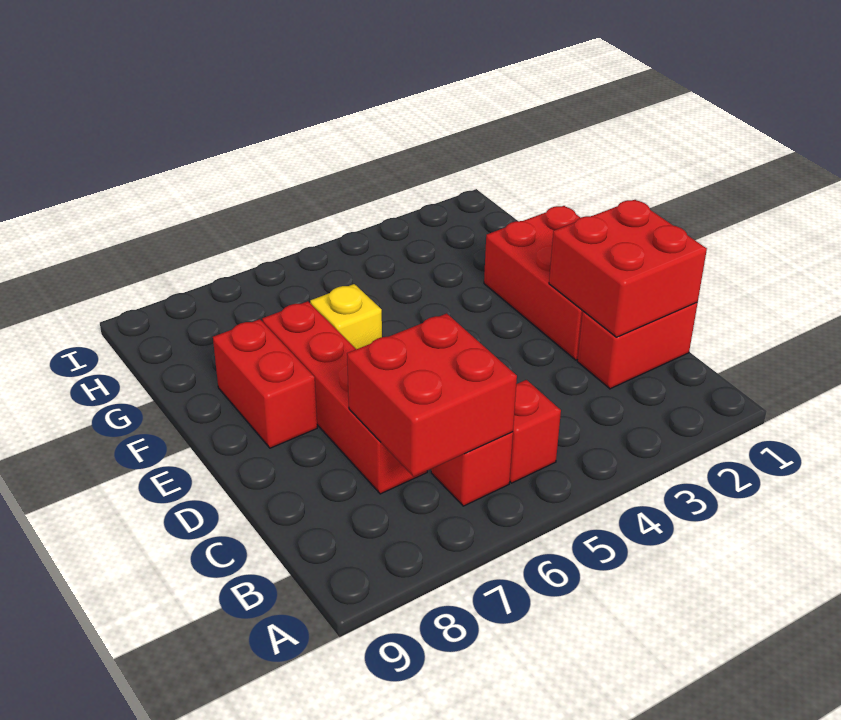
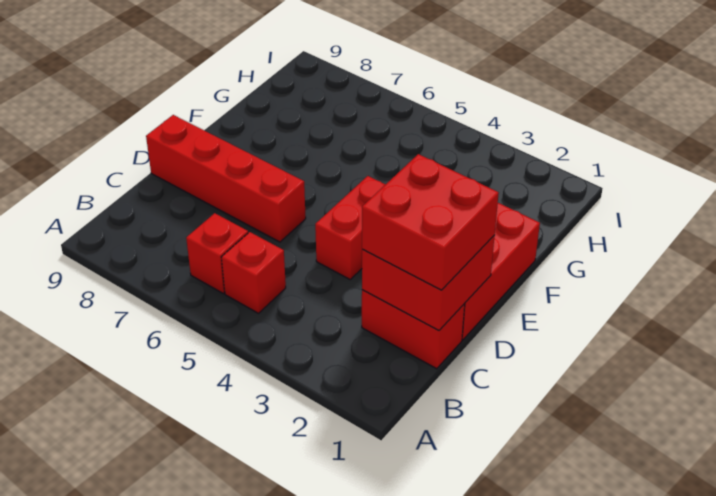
red brick B6:C7 level 2 -> red brick C1:D2 level 3
red brick C7:F7 level 1 -> red brick D6:D9 level 1
red brick E8:F8 level 1 -> red brick D4:E4 level 1
yellow brick F6 level 1 -> none

